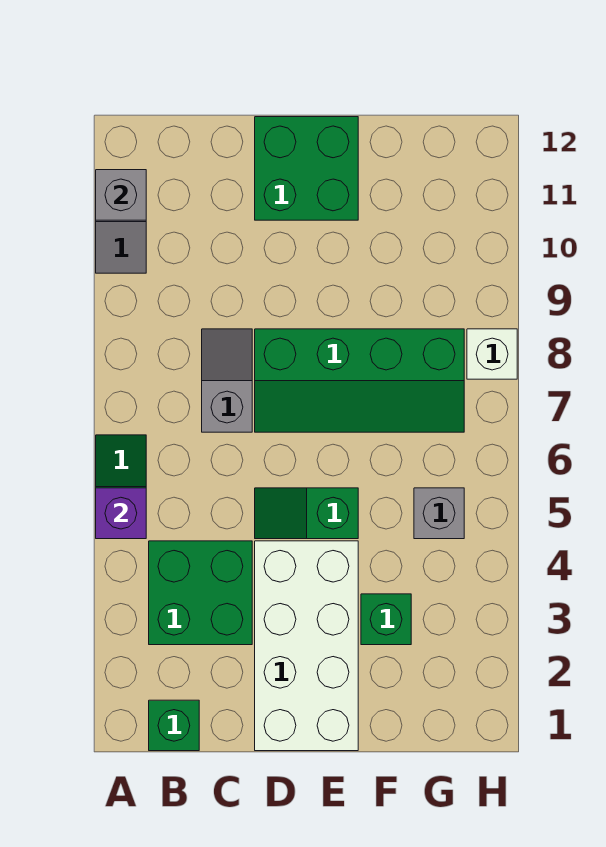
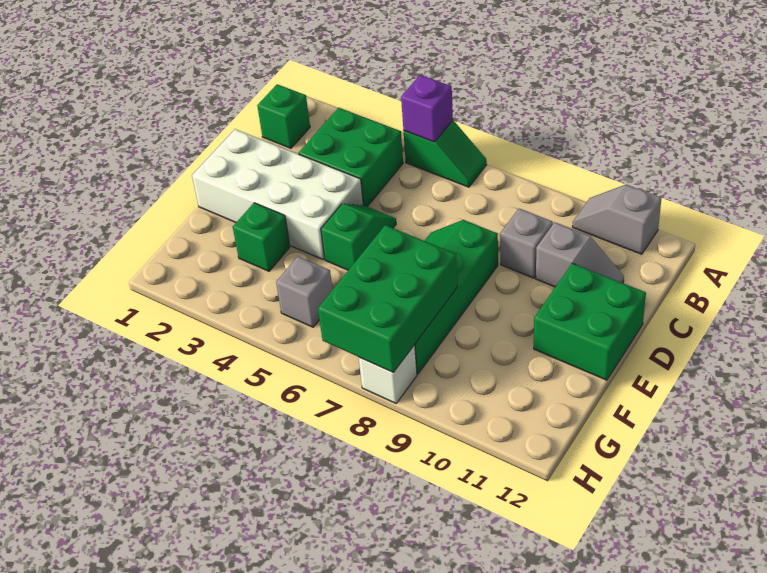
grey brick A11 level 2 -> grey brick C9 level 1
grey slope C7:C8 level 1 top 7 -> grey slope C10:C11 level 1 top 10
none -> green brick F7:H8 level 2

